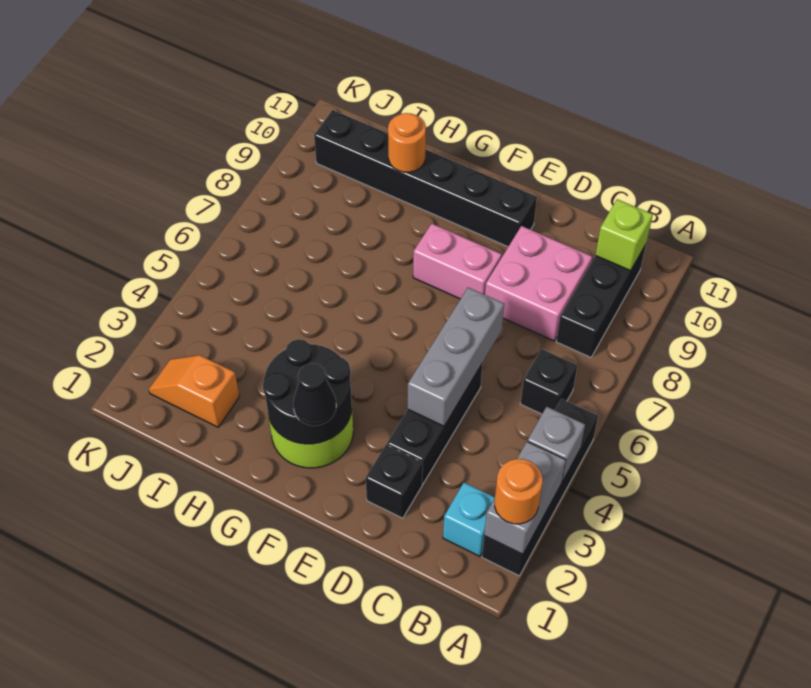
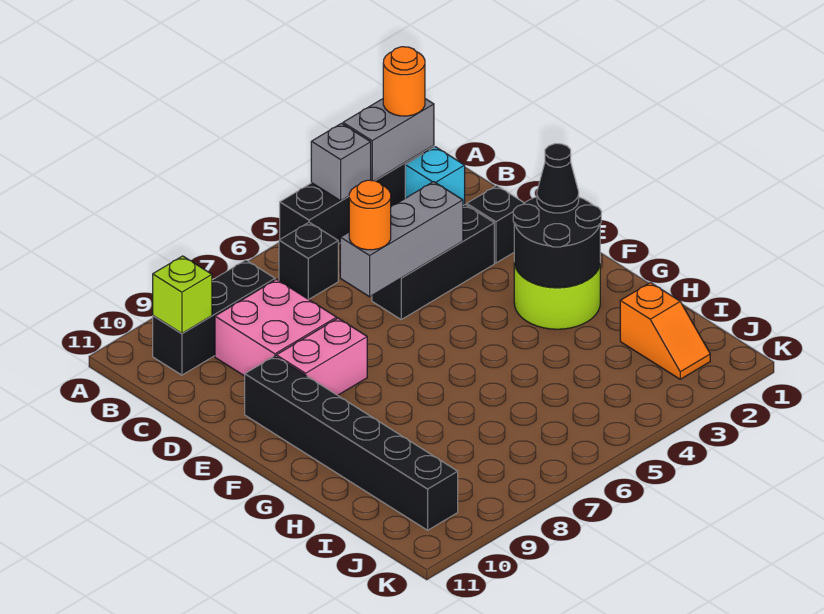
pink brick E8:F8 level 1 -> pink brick E8:E9 level 1
orange round brick H10 level 2 -> orange round brick D6 level 3

